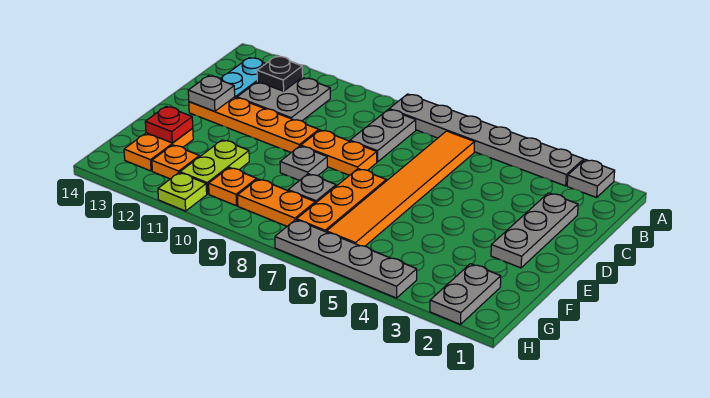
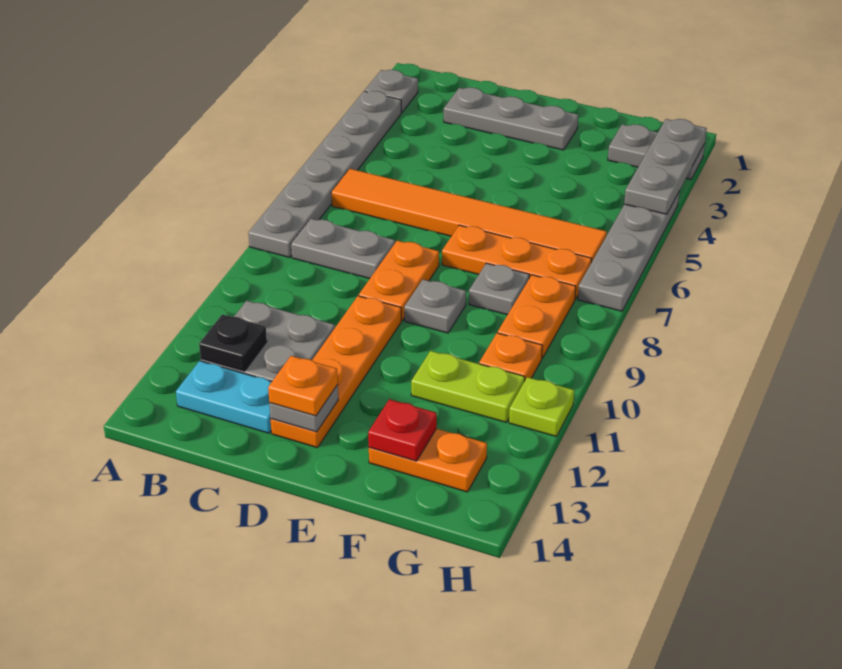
orange plate G12 level 1 -> orange plate D13 level 3
none -> grey plate H2:H4 level 2

